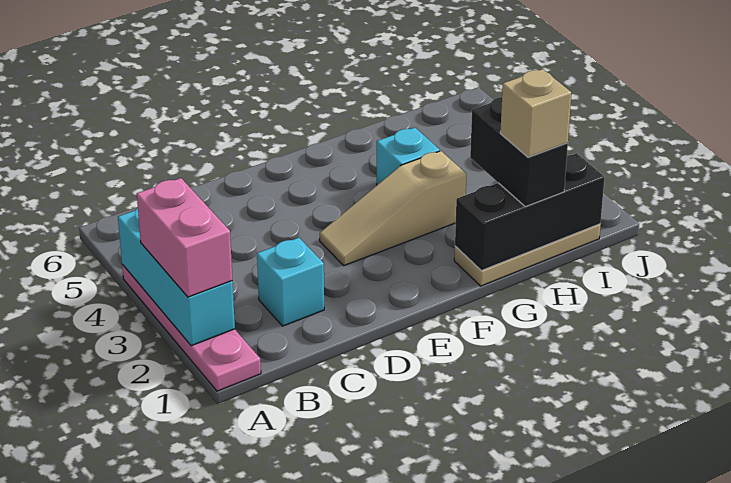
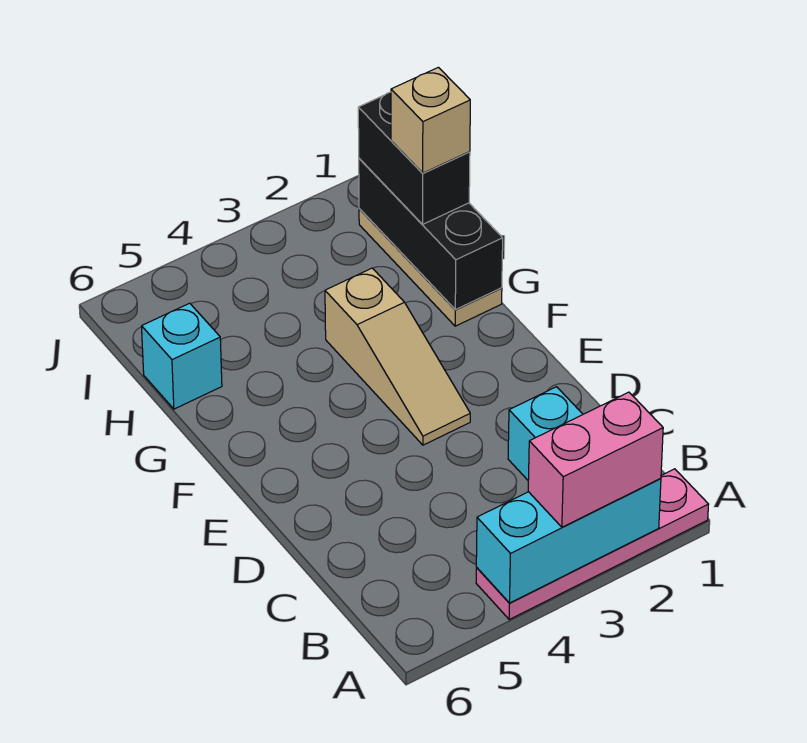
cyan brick G4 level 1 -> cyan brick H6 level 1
black brick H1:H2 level 3 -> black brick H1:I1 level 3

